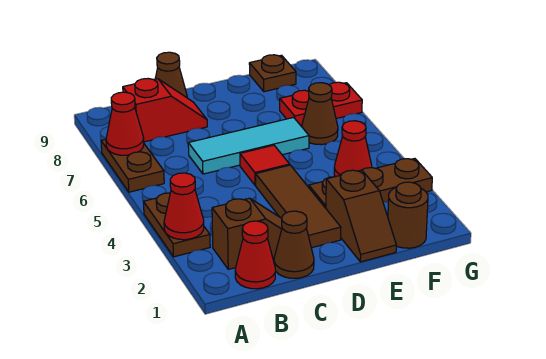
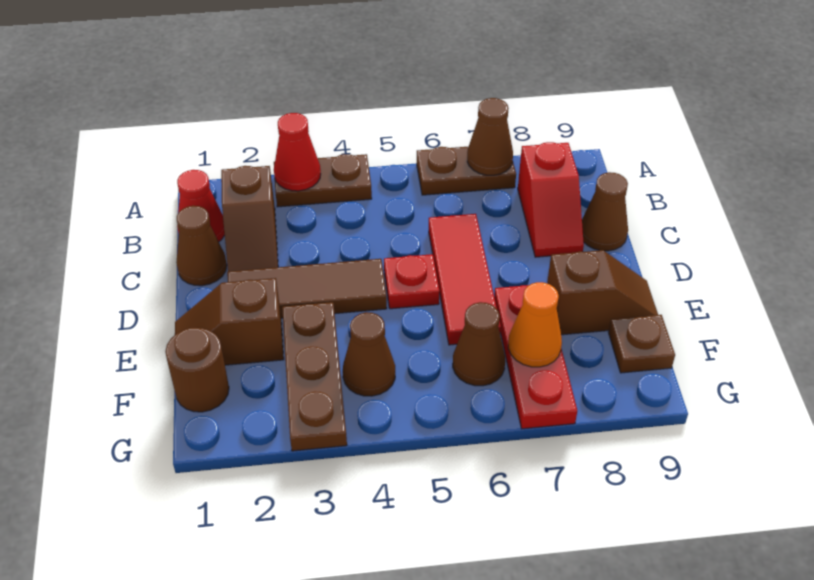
red cone A7 level 2 -> brown cone A7 level 2
cyan tile C6:E6 level 1 -> red tile C6:E6 level 1
red tile D5 level 1 -> red plate D5 level 1
none -> brown slope E8:E9 level 1 top 8
red cone F4 level 1 -> brown cone F4 level 1
red plate F7:G7 level 1 -> red plate E7:G7 level 1
none -> orange cone F7 level 2

